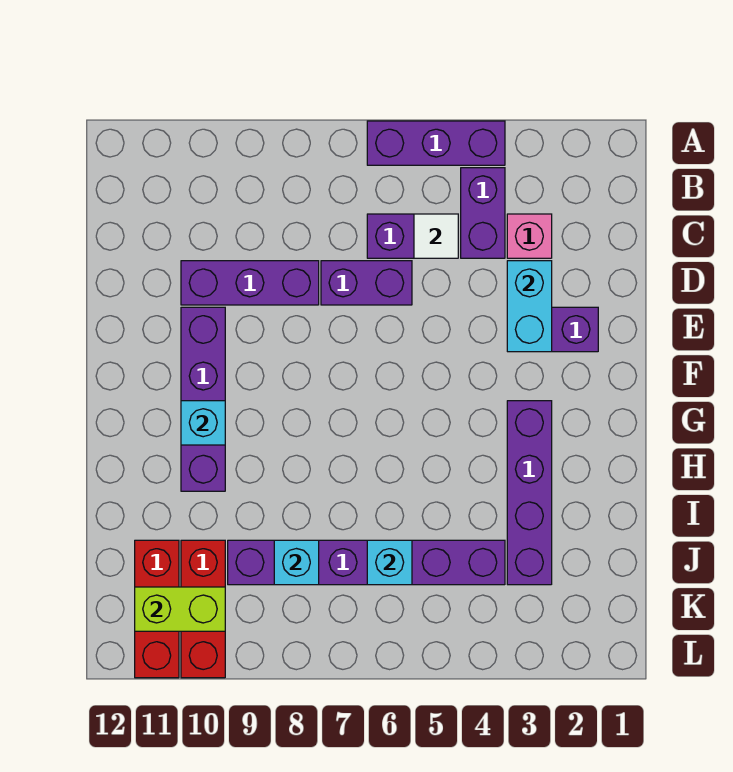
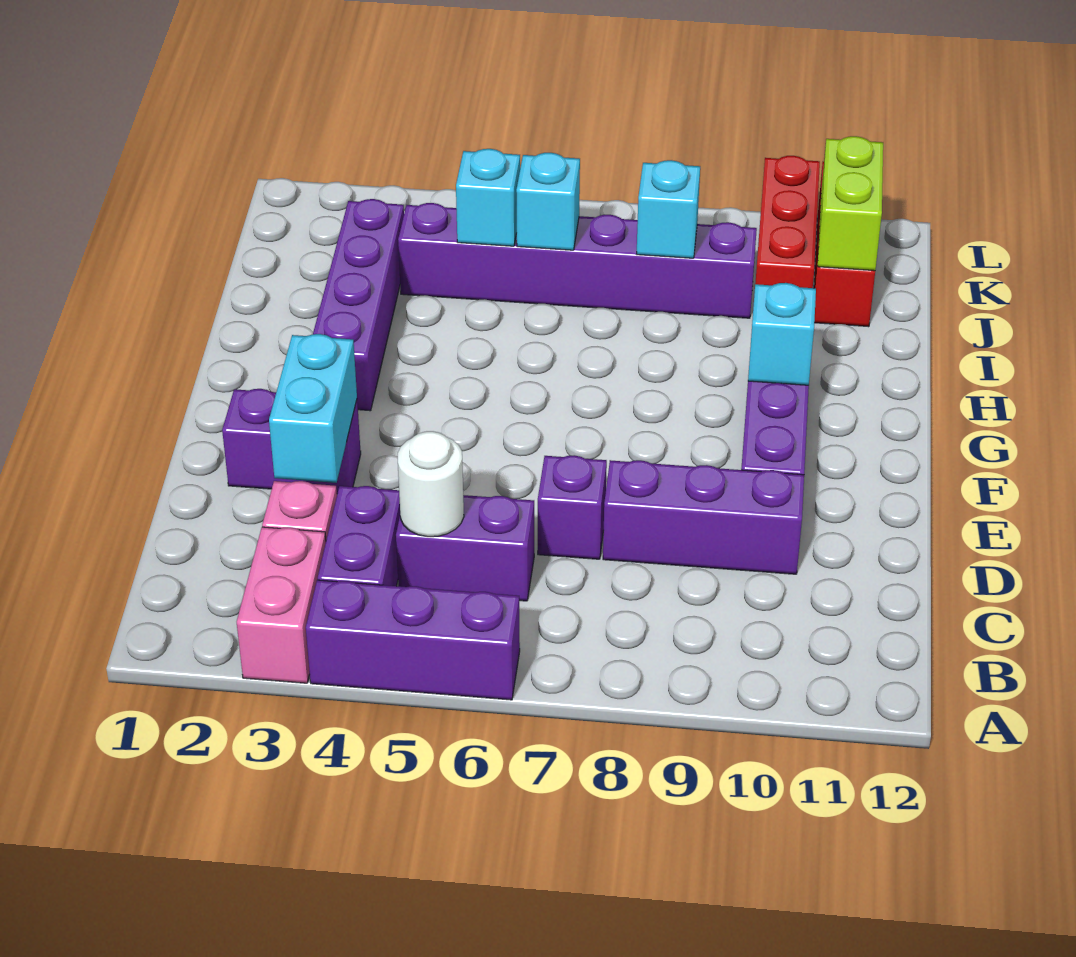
none -> pink brick A3:B3 level 1
white tile C5 level 2 -> white round brick C5 level 2
purple brick D6:D7 level 1 -> purple brick D7 level 1
none -> cyan brick J5 level 2
lime brick K10:K11 level 2 -> lime brick J11:K11 level 2

